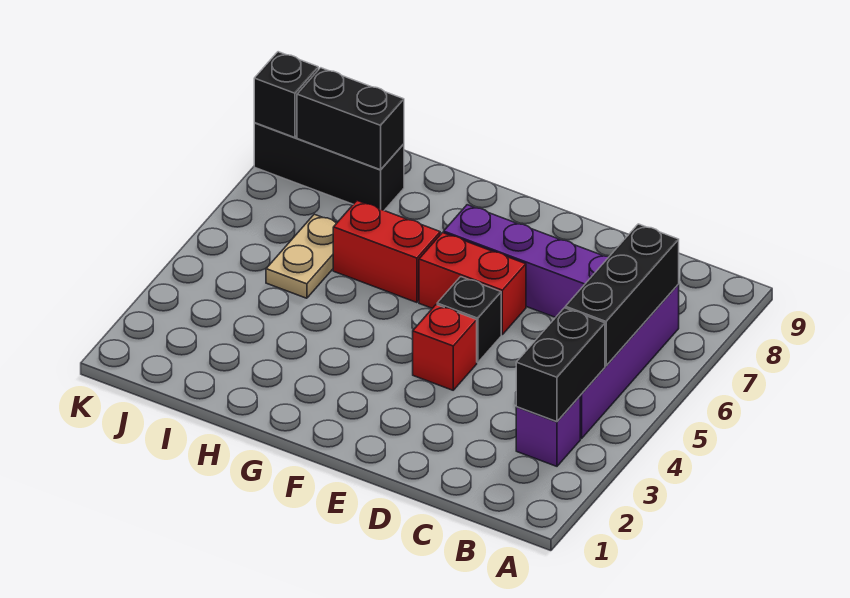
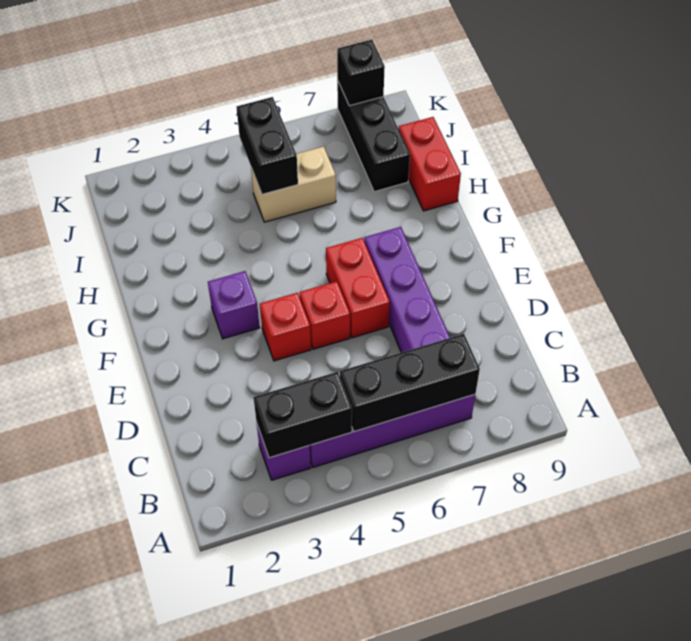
black brick E5 level 1 -> red brick E5 level 1
none -> purple brick F3 level 1
red brick G6:H6 level 1 -> red brick H9:I9 level 1
tan plate I5:I6 level 1 -> tan brick I5:I6 level 1
black brick I8:J8 level 2 -> black brick I5:J5 level 2

